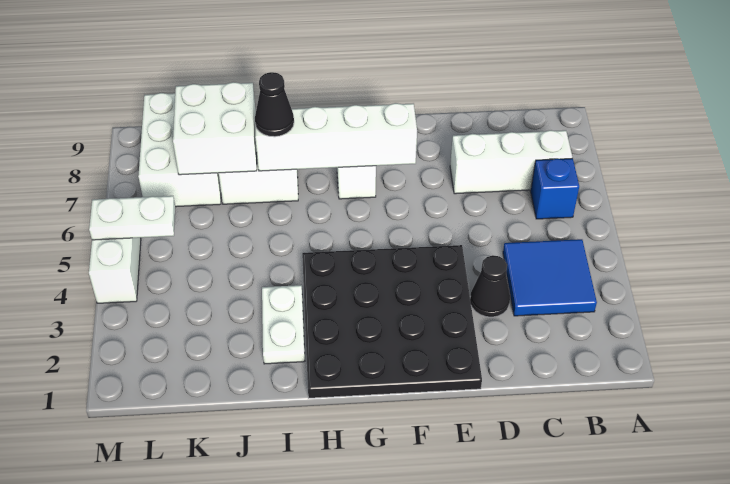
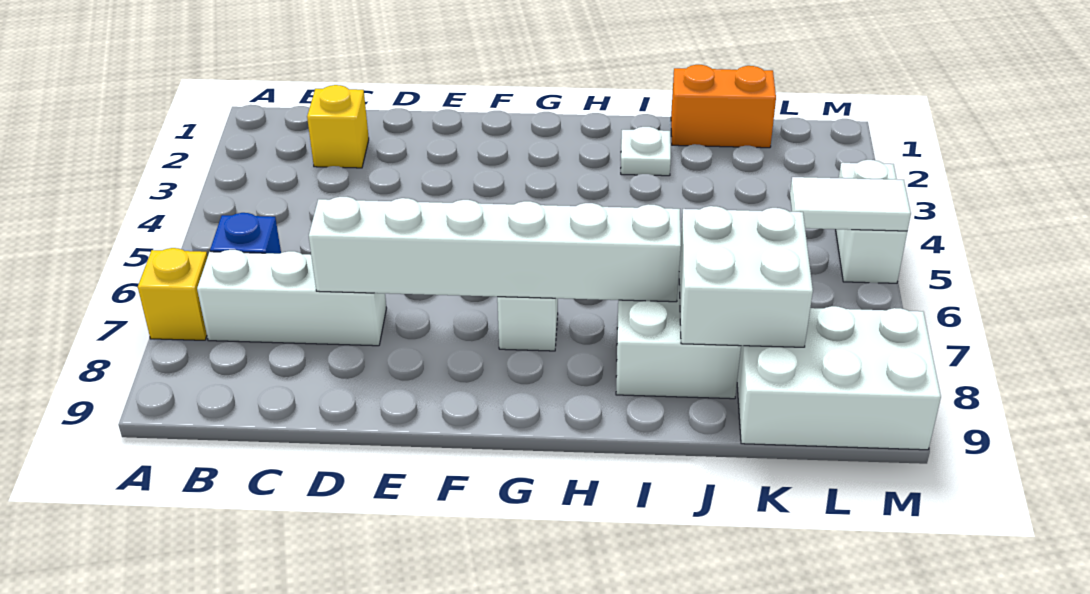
none -> yellow brick A7 level 1
blue tile B3:C4 level 1 -> none
none -> yellow brick C2 level 1
black cone D3 level 1 -> none
black plate E1:H4 level 1 -> none
white brick F7:I7 level 2 -> white brick D7:I7 level 2
white plate I2:I3 level 1 -> white plate I2 level 1
black cone I7 level 3 -> none
none -> orange brick J1:K1 level 1
white brick K7:L9 level 1 -> white brick K8:M9 level 1
white plate L5:M5 level 2 -> white tile L5:M5 level 2

